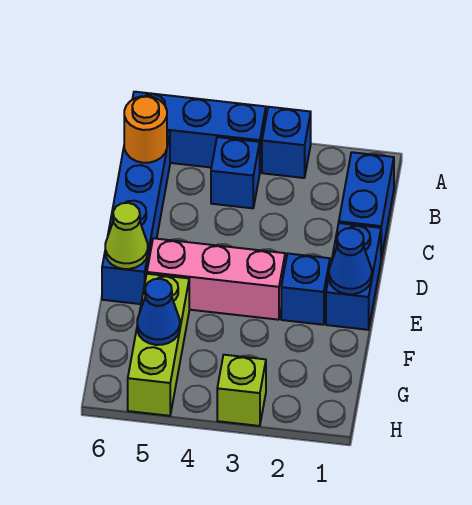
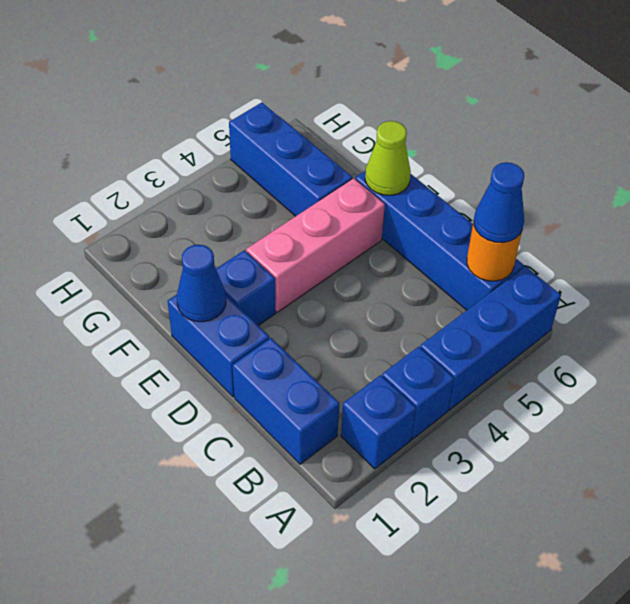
blue brick B4 level 1 -> blue brick A2 level 1
lime brick F5:H5 level 1 -> blue brick F5:H5 level 1
blue cone G5 level 2 -> blue cone B6 level 3
lime brick H3 level 1 -> none

